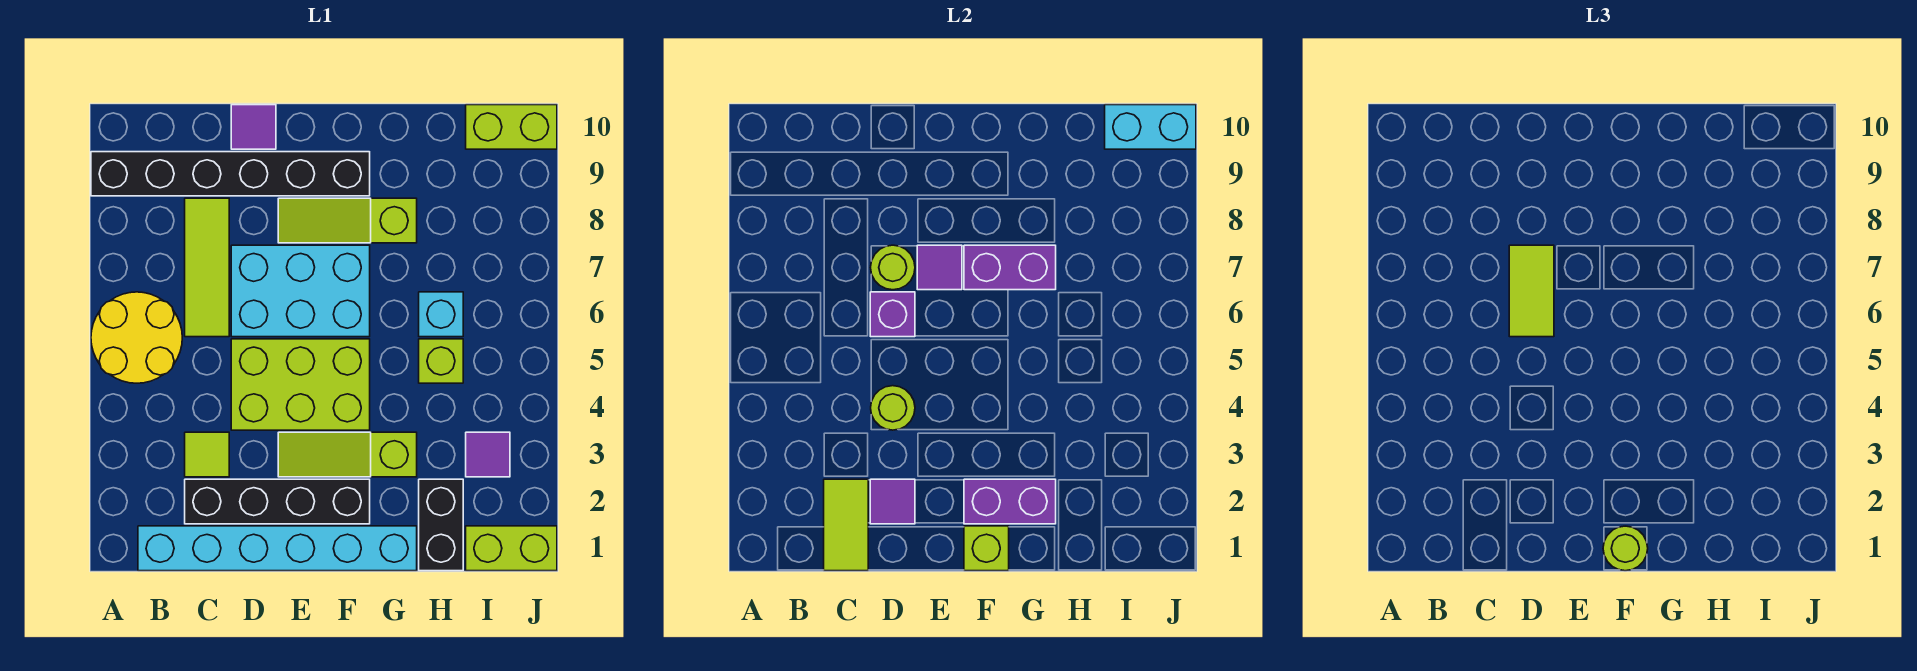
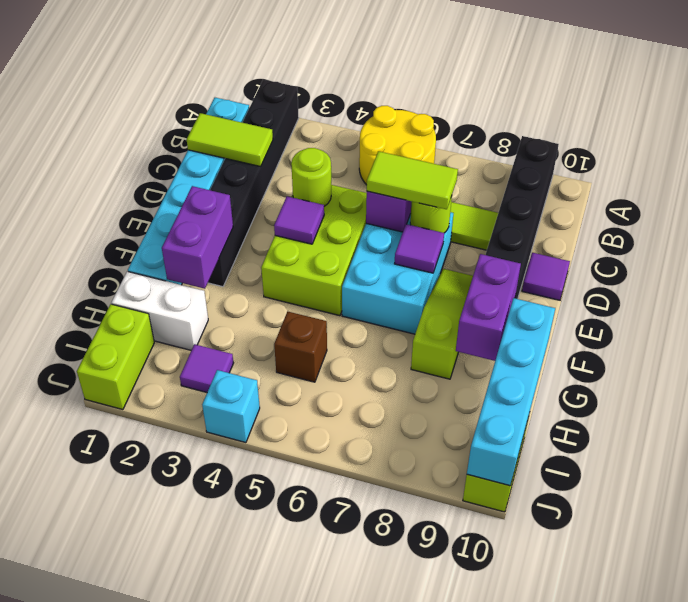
black brick C2:F2 level 1 -> black brick A2:F2 level 1
lime tile C3 level 1 -> none
purple tile D2 level 2 -> purple tile E4 level 2
lime slope E3:G3 level 1 top G -> none
lime brick F1 level 2 -> none
lime round brick F1 level 3 -> none
purple brick F7:G7 level 2 -> purple brick F9:G9 level 2
black brick H1:H2 level 1 -> white brick H1:H2 level 1
lime brick H5 level 1 -> brown brick H5 level 1
cyan brick H6 level 1 -> cyan brick J4 level 1
cyan brick I10:J10 level 2 -> cyan brick G10:J10 level 2

